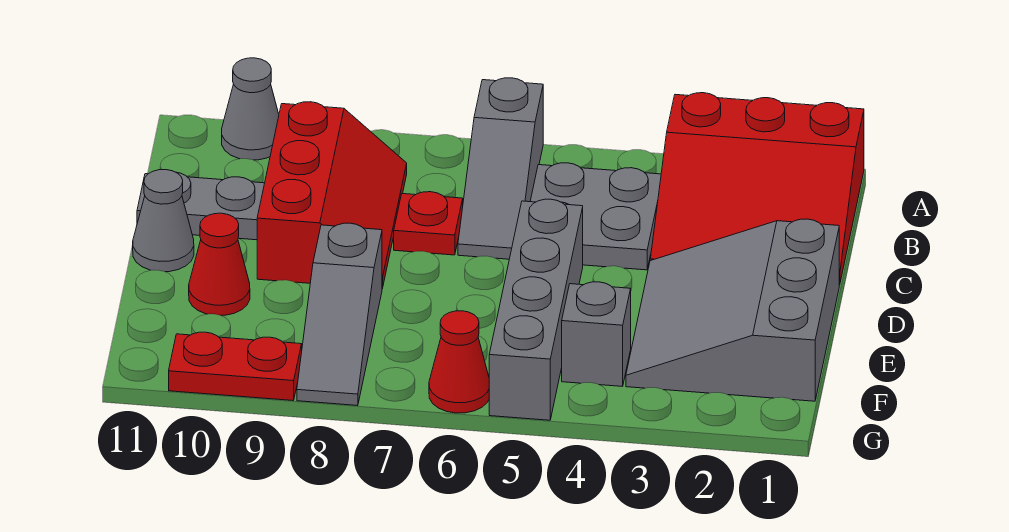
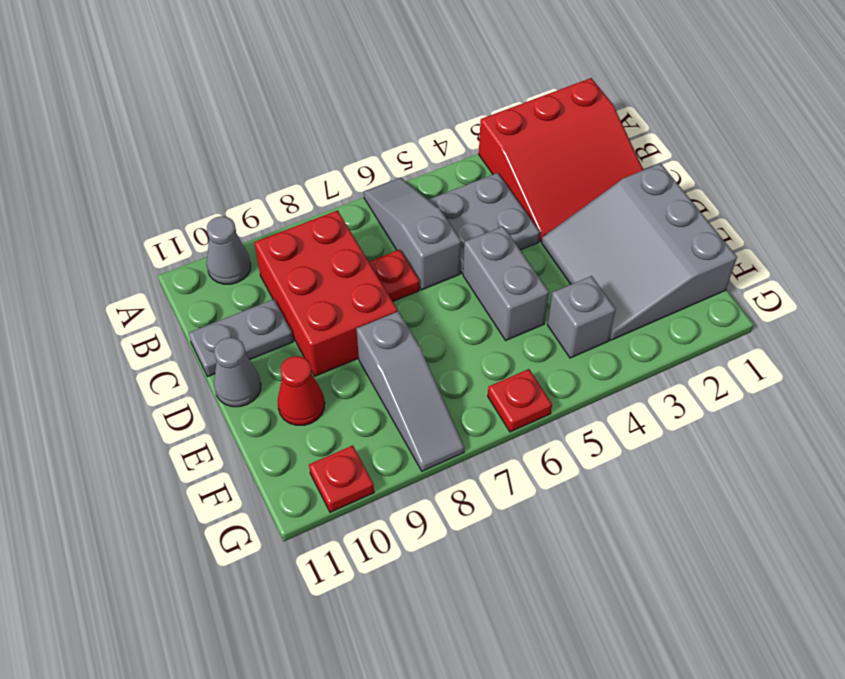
grey slope A6:C6 level 1 top A -> grey slope A6:C6 level 1 top C
red slope B8:D9 level 1 top 9 -> red brick B8:D9 level 1
grey brick D5:G5 level 1 -> grey brick D5:E5 level 1
red cone G6 level 1 -> red plate G6 level 1
red plate G9:G10 level 1 -> red plate G10 level 1

